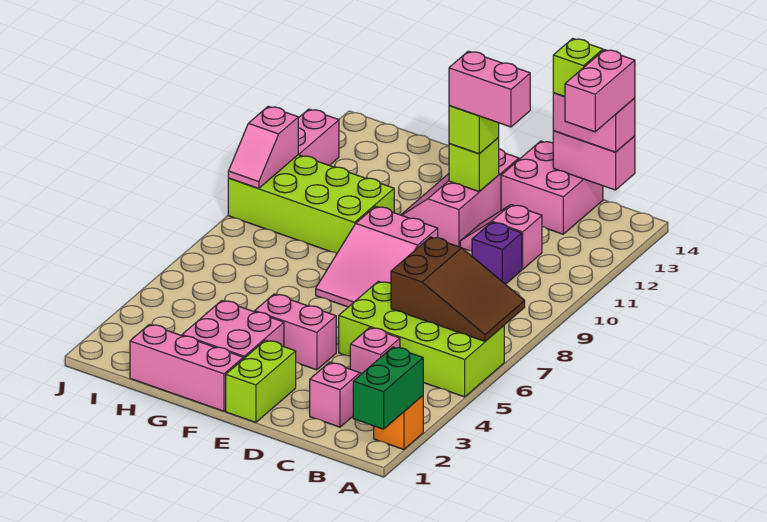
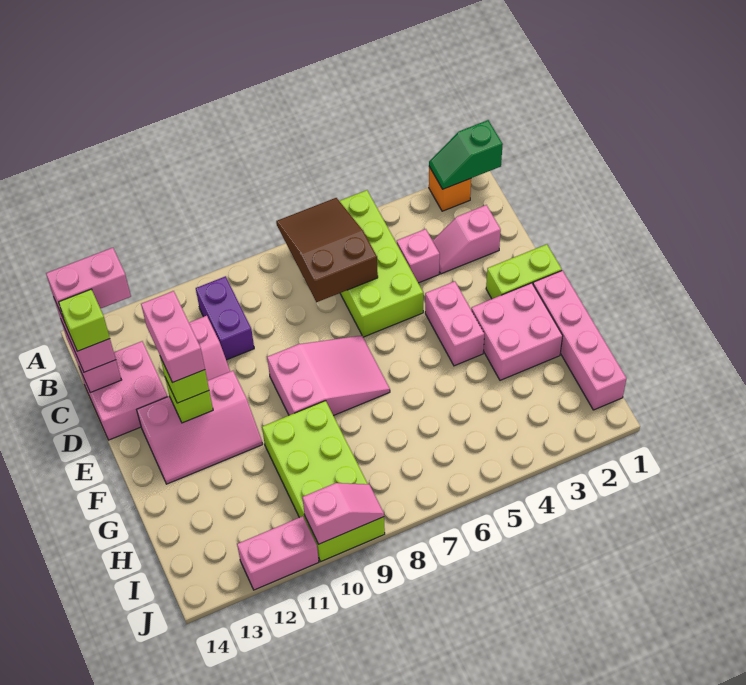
green brick A1:A2 level 2 -> green slope A1:A2 level 2 top 1
purple brick C10 level 1 -> purple brick B10:C10 level 1
pink brick F1:H1 level 1 -> pink brick F1:I1 level 1

